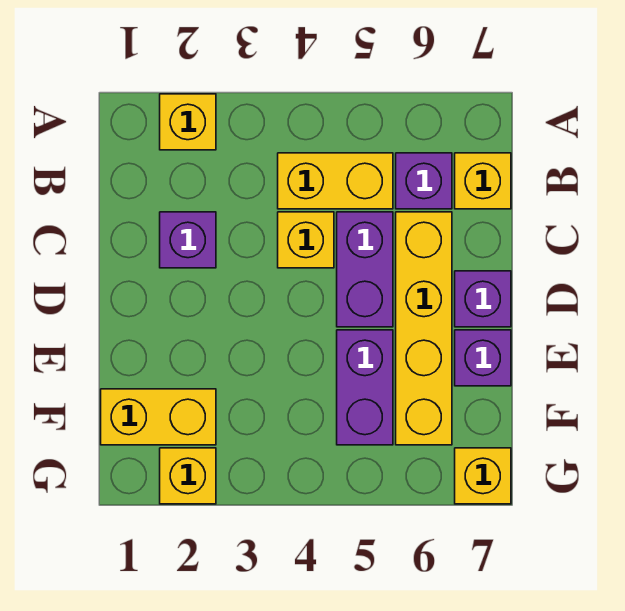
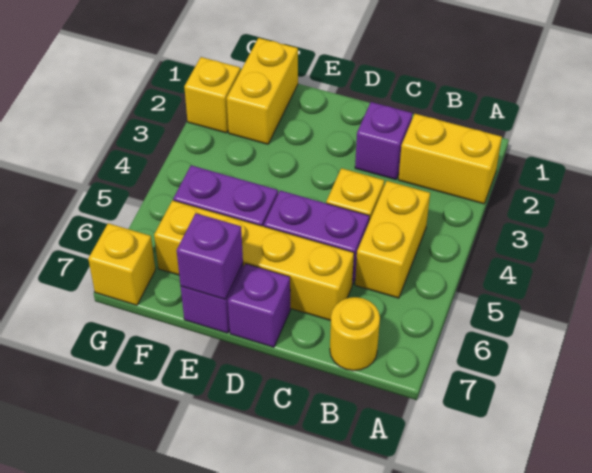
yellow brick A2 level 1 -> yellow brick A2:B2 level 1
purple brick B6 level 1 -> purple brick E7 level 2
yellow brick B7 level 1 -> yellow round brick B7 level 1

